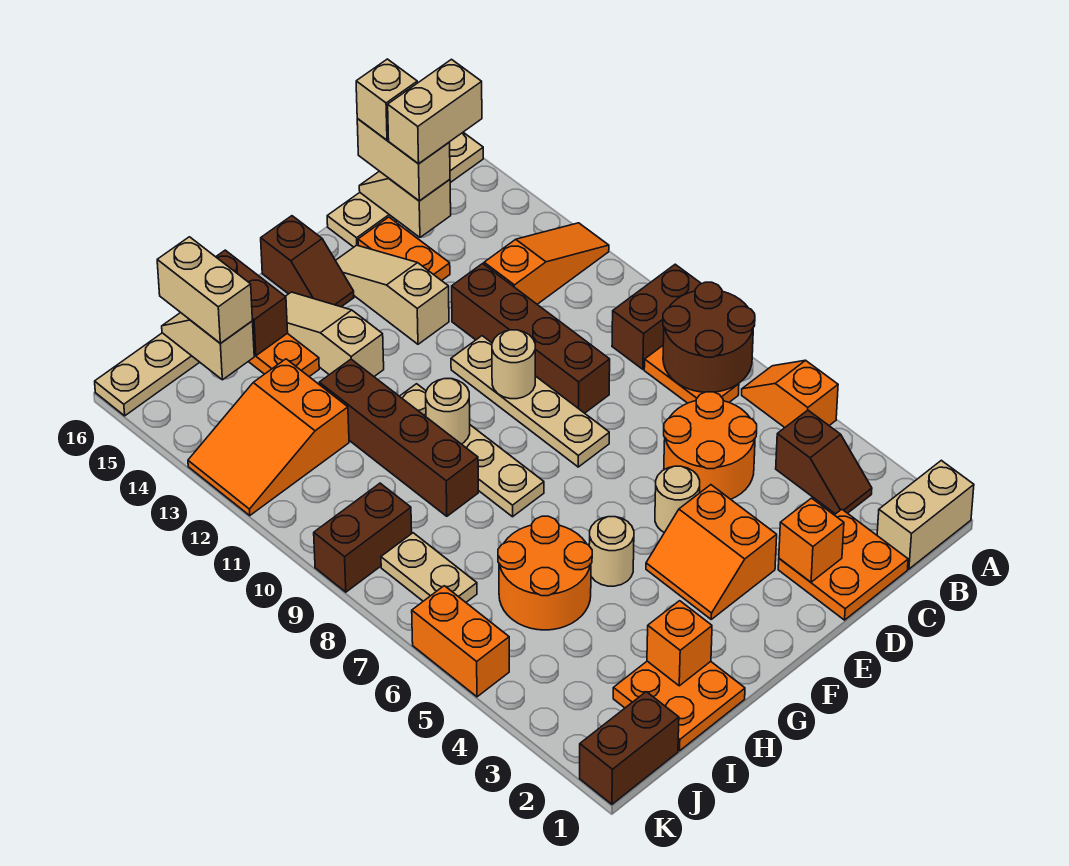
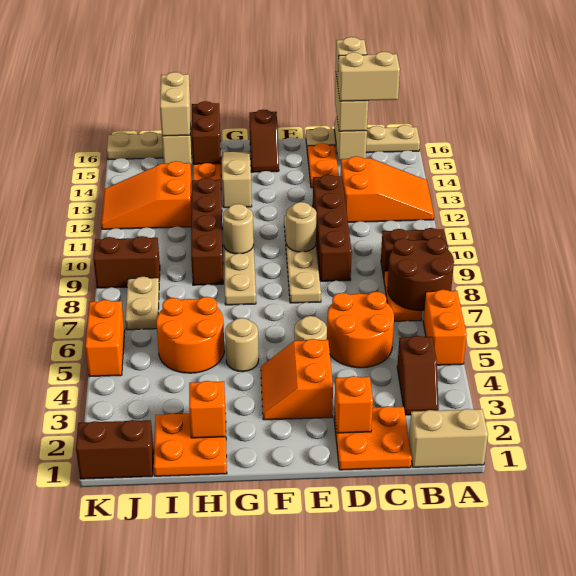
orange slope A5:A6 level 1 top 5 -> orange brick A5:A6 level 1
orange slope A12:C12 level 1 top C -> orange slope A12:C13 level 1 top C
tan slope E13:E15 level 1 top 13 -> none

